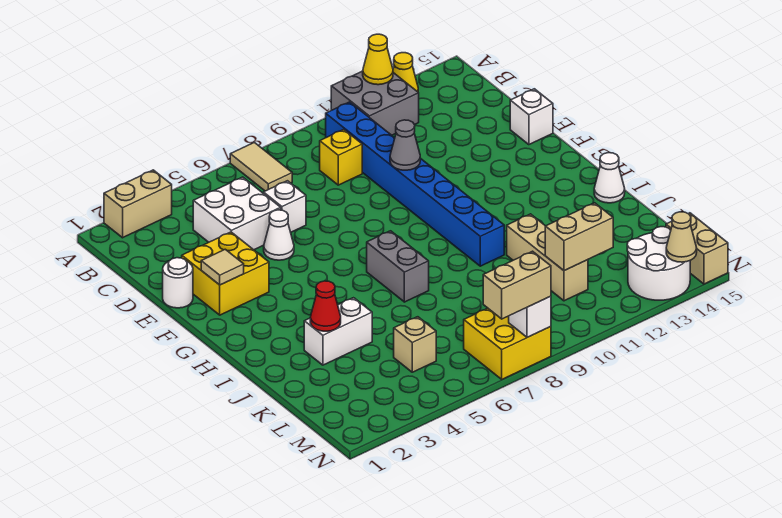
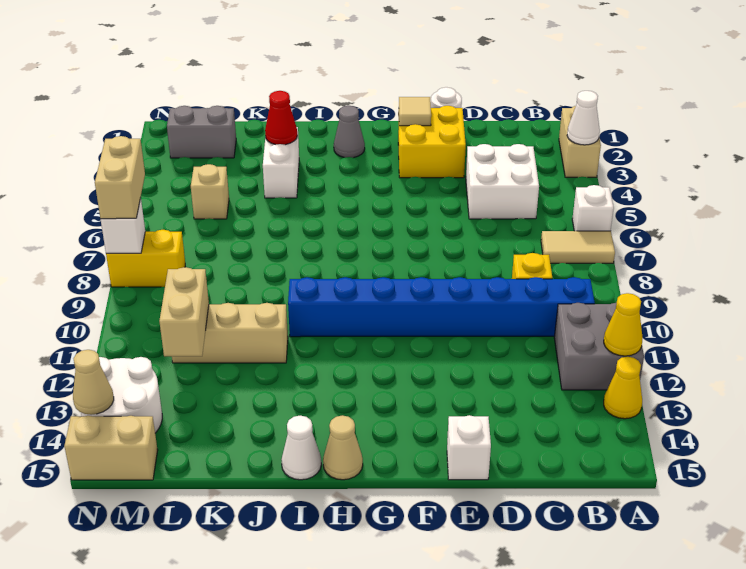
white brick D6 level 1 -> white brick A6 level 1
white cone E5 level 1 -> white cone A3 level 2
grey cone E10 level 2 -> grey cone H2 level 1
grey brick H7:I7 level 1 -> grey brick L2:M2 level 1
none -> tan cone H15 level 1
yellow brick M7:N8 level 1 -> yellow brick M8:N8 level 1

